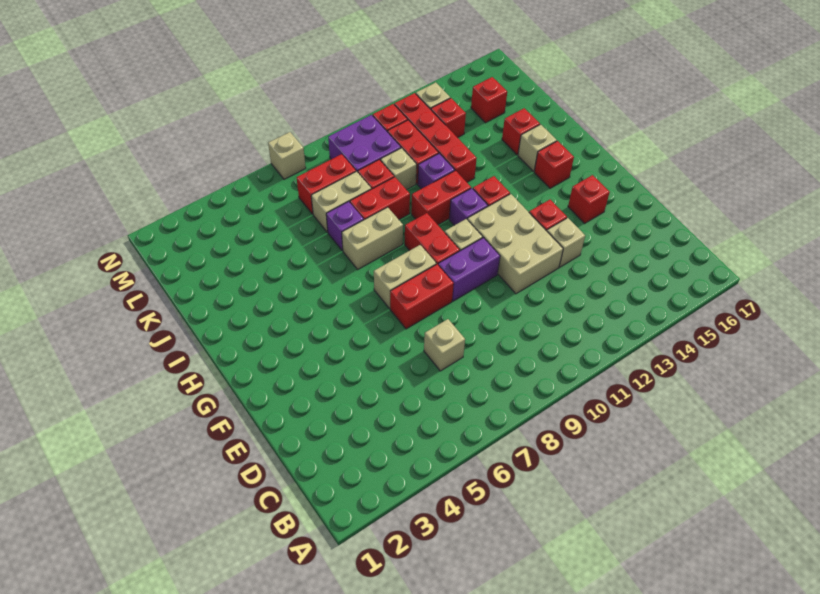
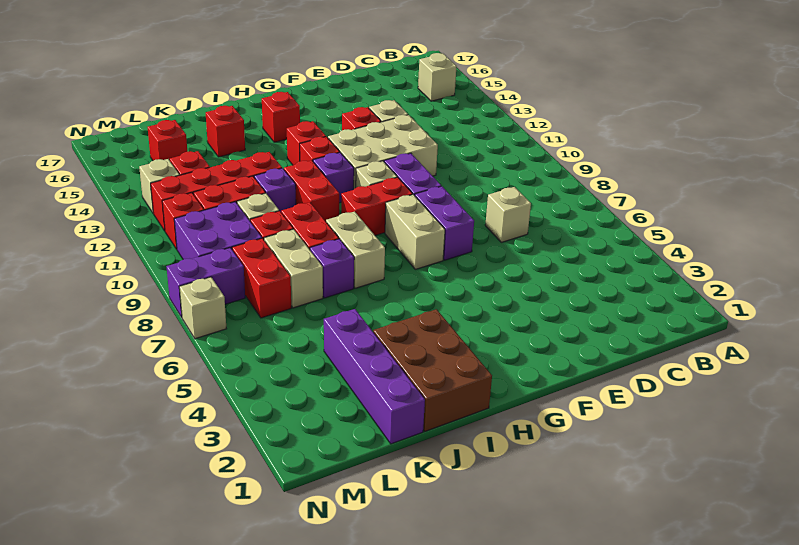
red brick F7:F8 level 1 -> purple brick F7:F8 level 1
red brick F15 level 1 -> red brick H13 level 1
none -> brown brick I1:J3 level 1
tan brick I15 level 1 -> tan brick B15 level 1
none -> purple brick K1:K4 level 1
none -> purple brick M8:N8 level 1

